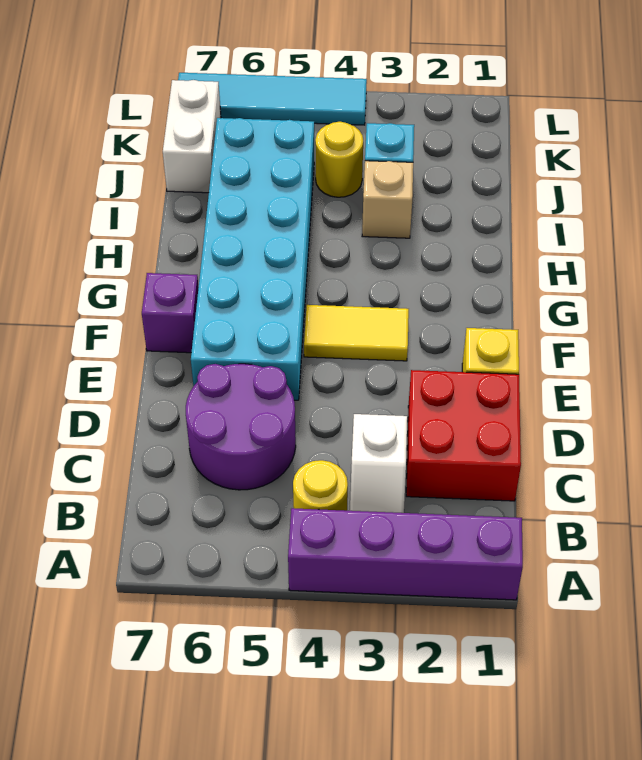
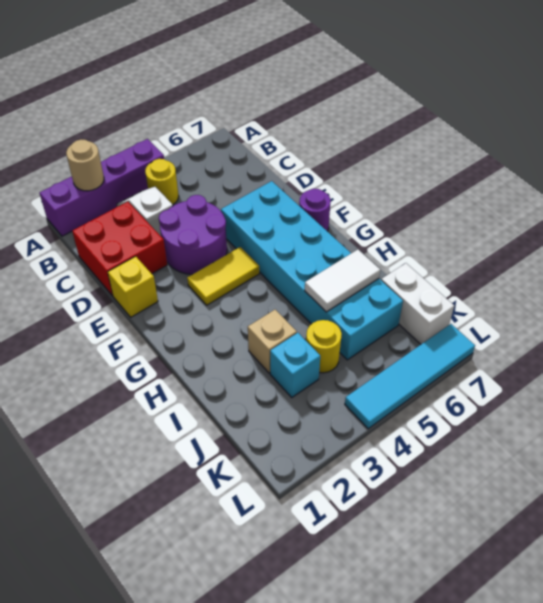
none -> tan round brick A2 level 2
purple round brick C5:D6 level 1 -> purple round brick D3:E4 level 1
purple brick F7 level 1 -> purple round brick F7 level 1
none -> white tile I5:I6 level 2

